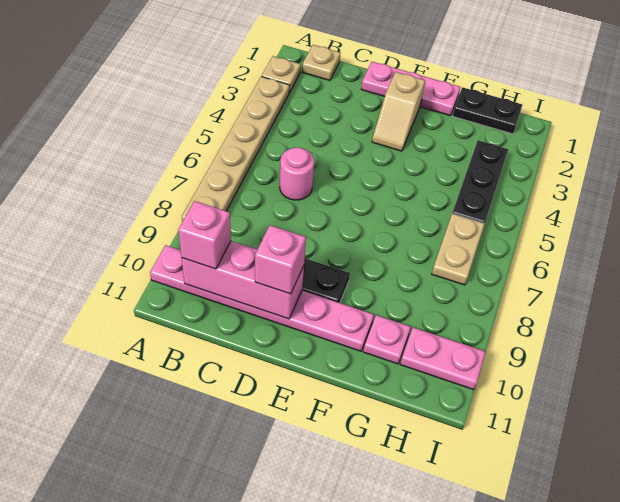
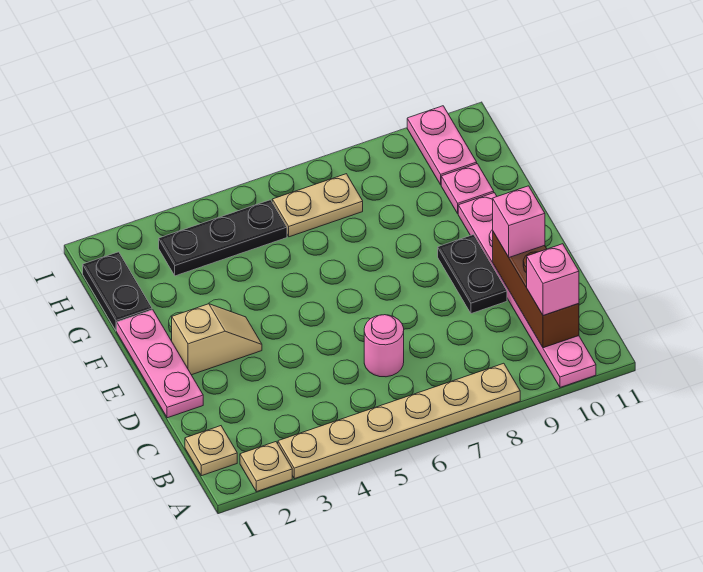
pink brick B10:D10 level 2 -> brown brick B10:D10 level 2

